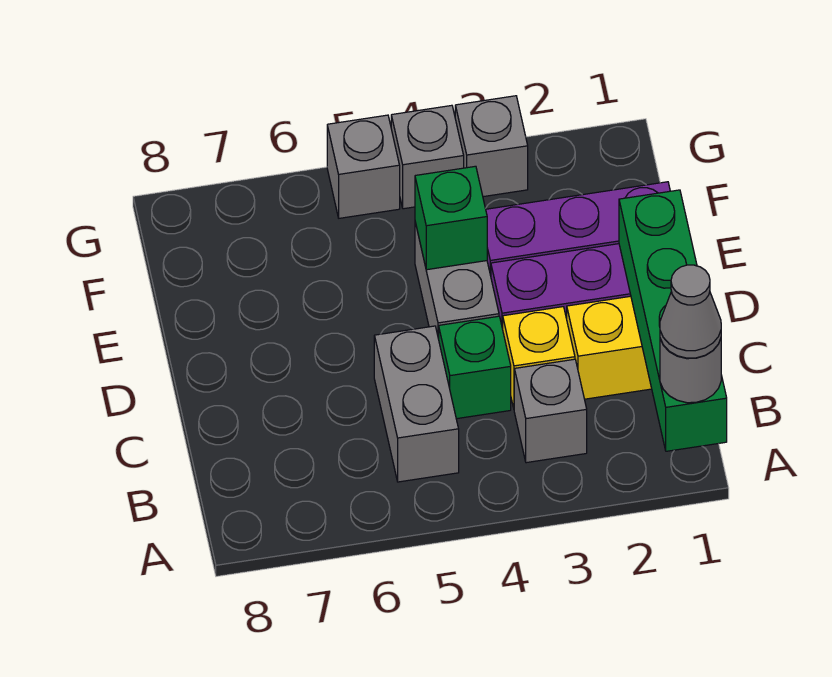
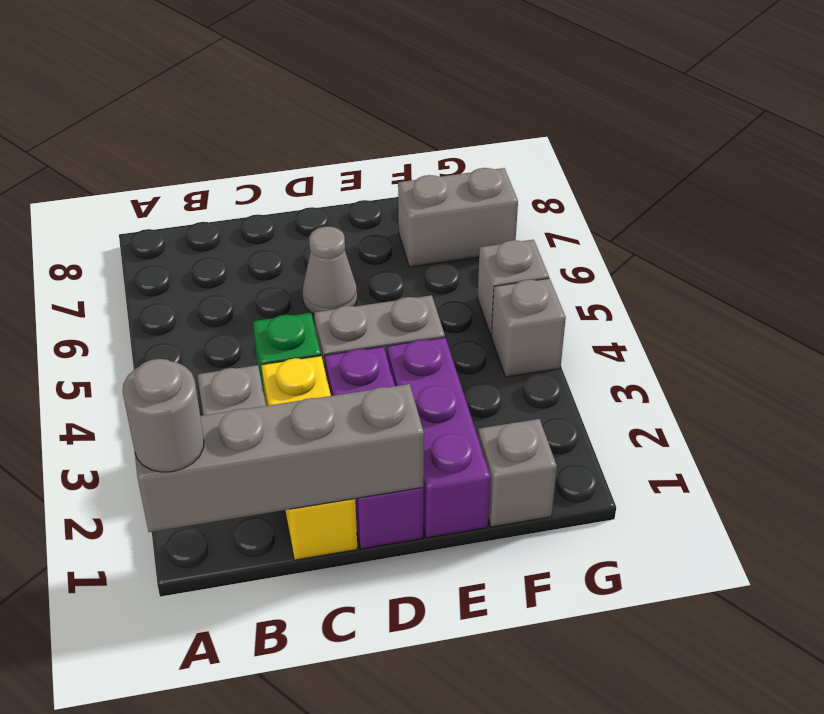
green brick A1:D1 level 2 -> grey brick A1:D1 level 2
grey cone A1 level 4 -> grey cone D6 level 1
grey brick B5:C5 level 1 -> grey brick F7:G7 level 1
green brick E4 level 2 -> none
grey brick G3 level 1 -> grey brick F1 level 1

